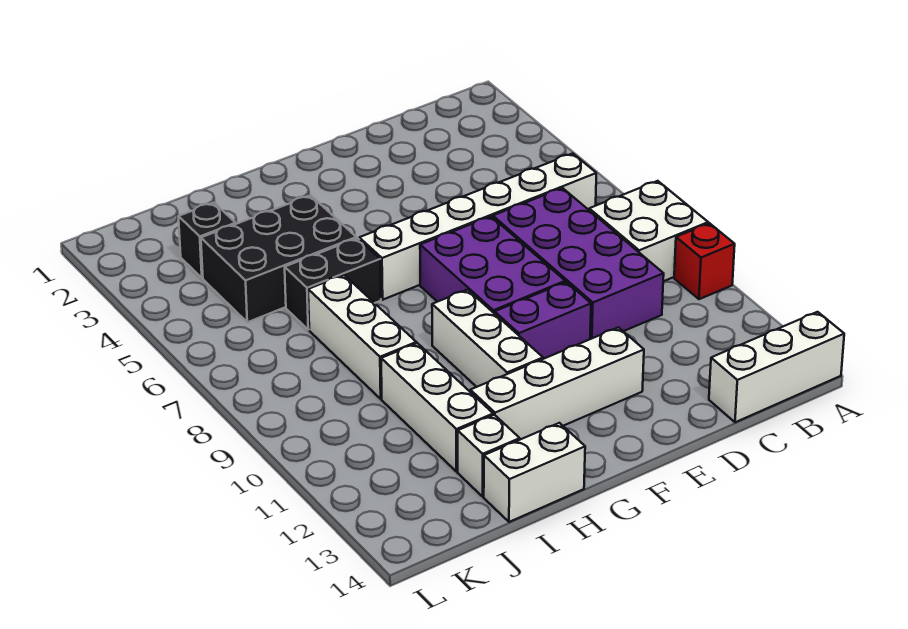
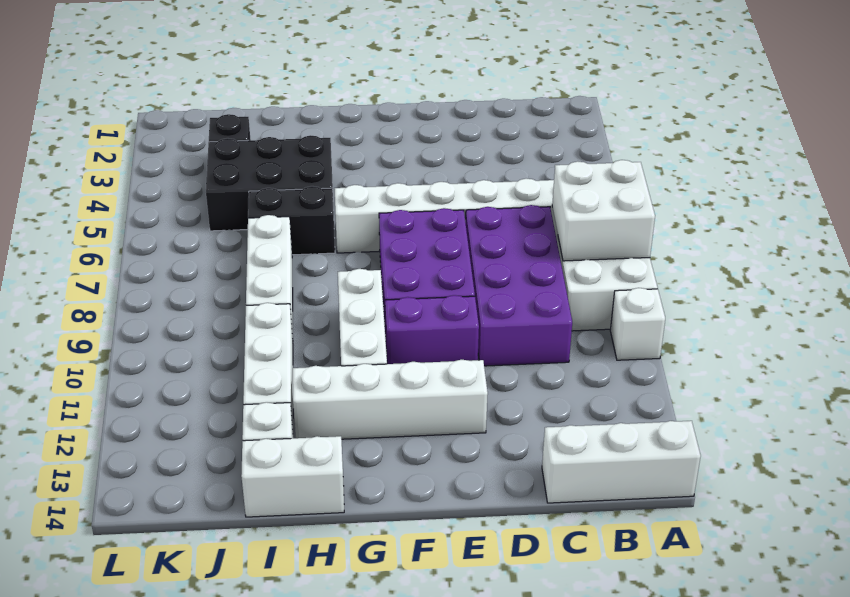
none -> white brick A7:B8 level 2
red brick A10 level 1 -> white brick A10 level 1

